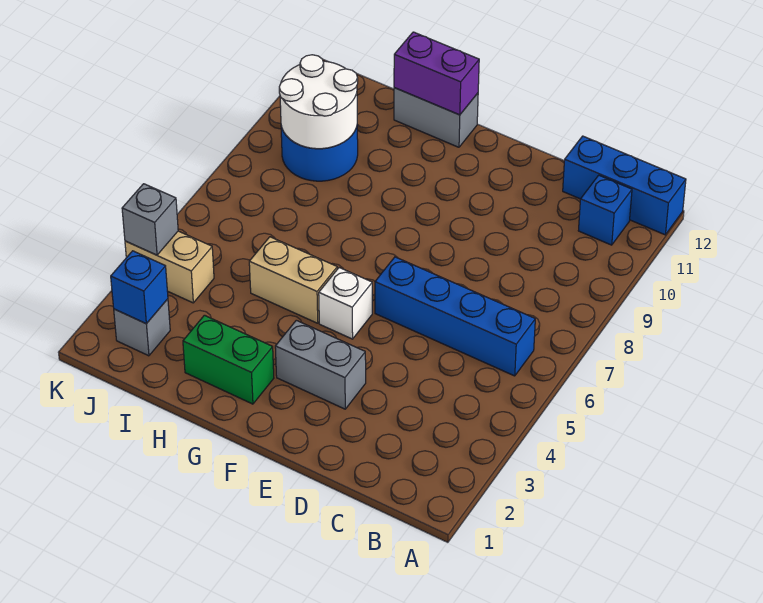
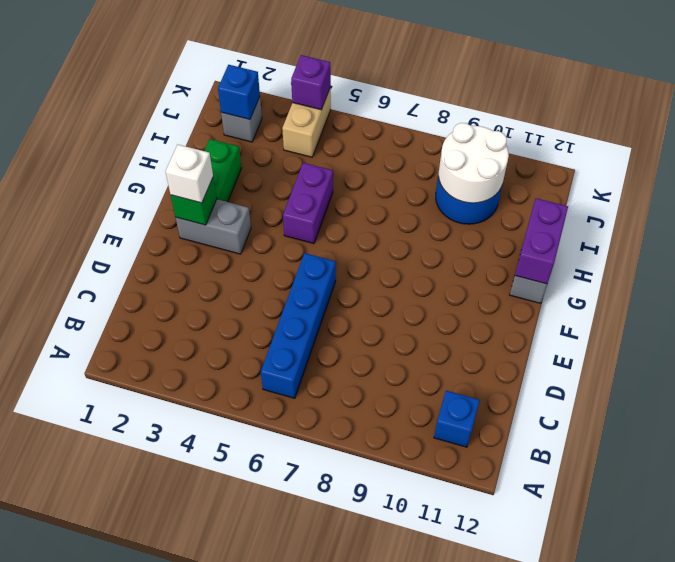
blue brick A12:C12 level 1 -> none
grey brick E3:F3 level 1 -> grey brick F2:F3 level 1
none -> green brick F2 level 2
white brick F5 level 1 -> white brick F2 level 3
tan brick G5:H5 level 1 -> purple brick G5:H5 level 1
grey brick K4 level 2 -> purple brick K4 level 2

